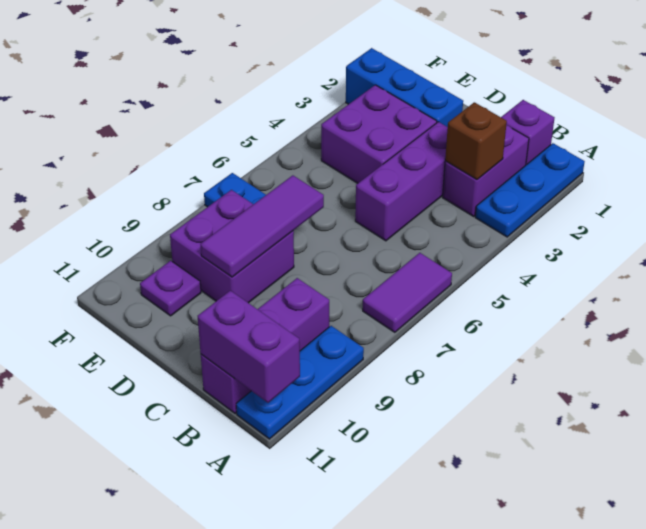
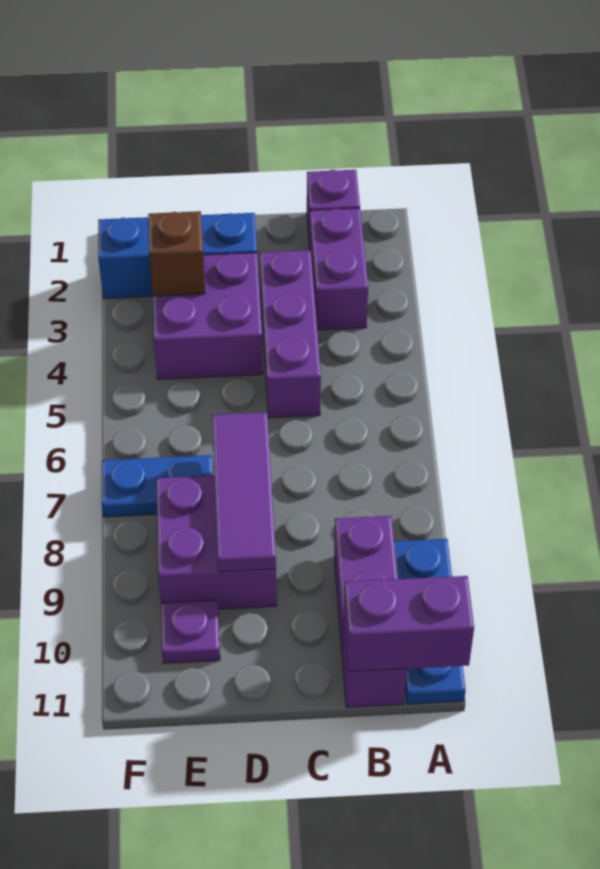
blue plate A1:A3 level 1 -> none
purple tile A6:A7 level 1 -> none
brown brick B3 level 2 -> brown brick E3 level 2

